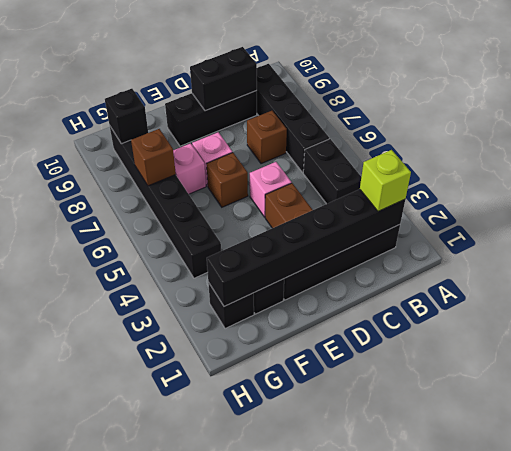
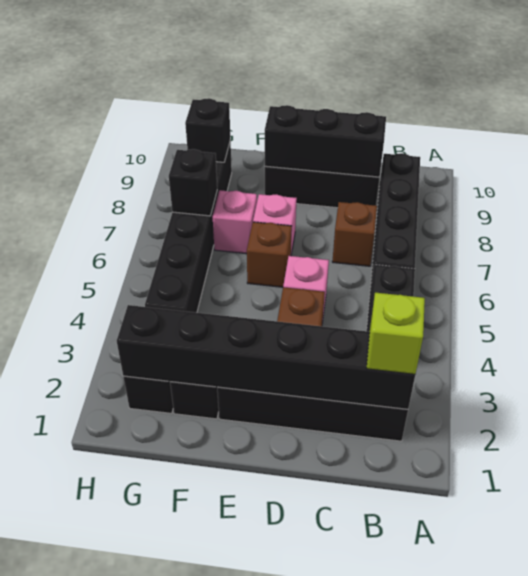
black brick C9:D9 level 2 -> black brick C9:E9 level 2
brown brick G7 level 2 -> black brick G7 level 2

